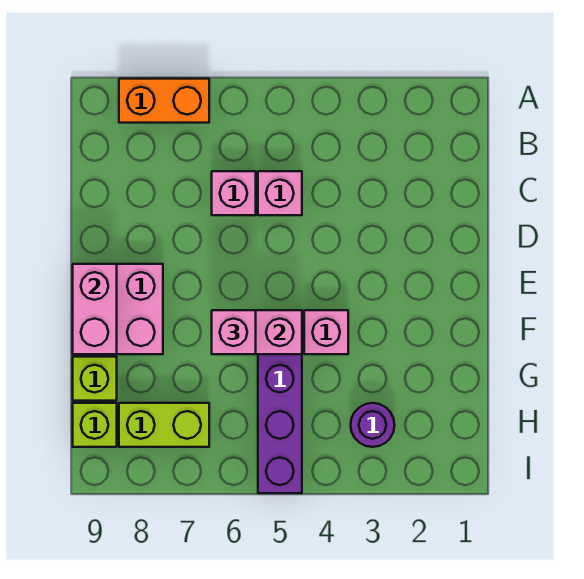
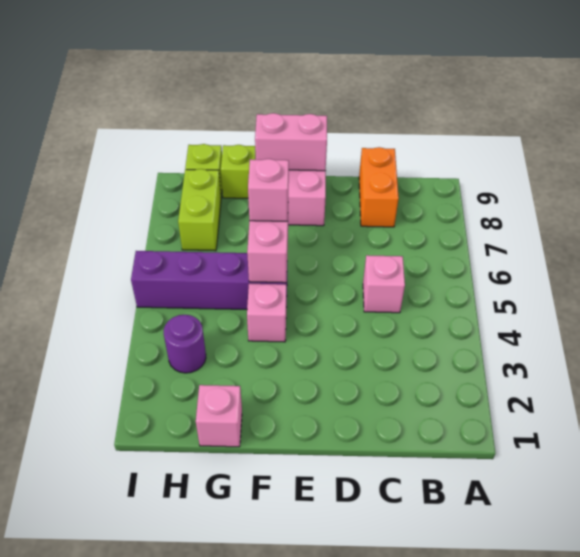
orange brick A7:A8 level 1 -> orange brick C8:C9 level 1
pink brick C6 level 1 -> pink brick G1 level 1

